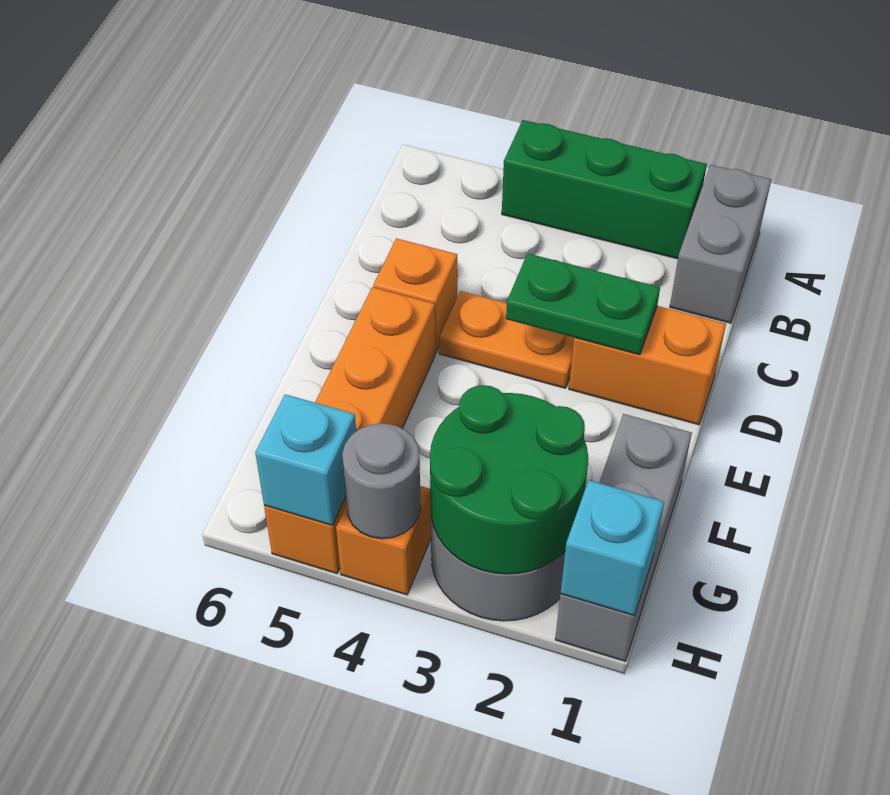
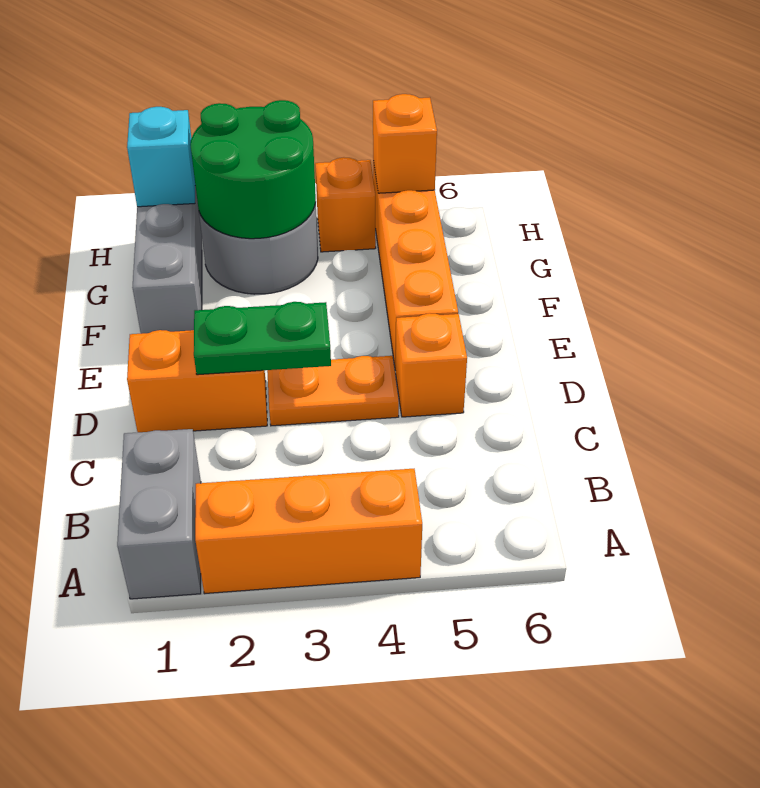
green brick A2:A4 level 1 -> orange brick A2:A4 level 1
grey round brick H4 level 2 -> none
cyan brick H5 level 2 -> orange brick H5 level 2

